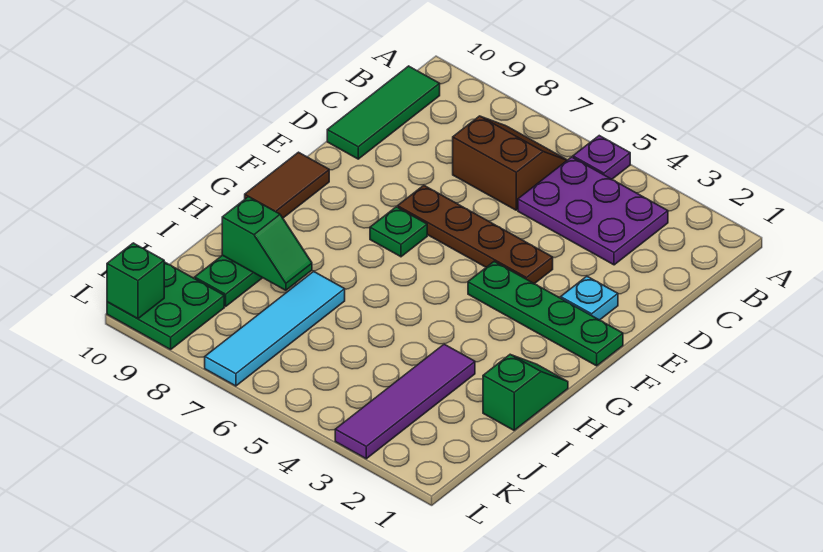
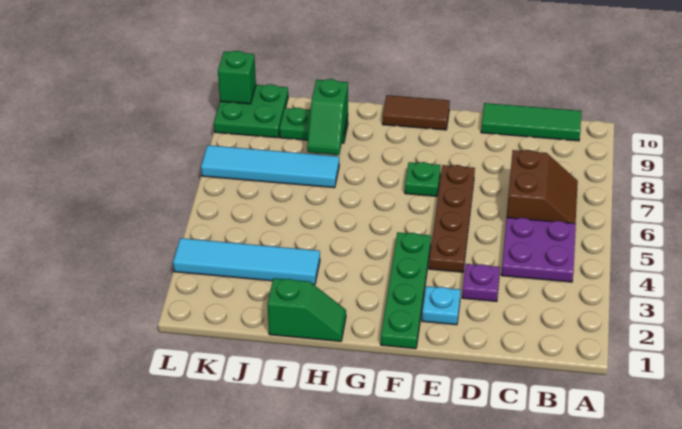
purple plate A5 level 1 -> purple plate D3 level 1
purple plate B3:C5 level 1 -> purple plate B4:C5 level 1
purple tile I3:L3 level 1 -> cyan tile I3:L3 level 1

